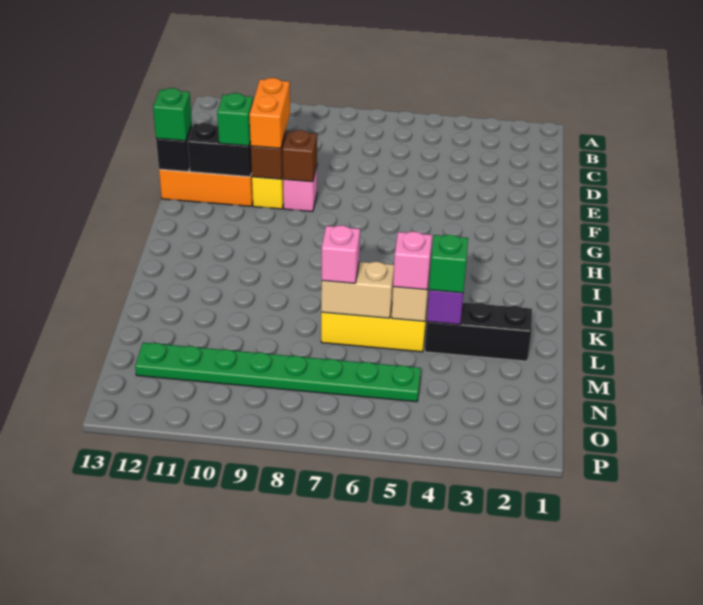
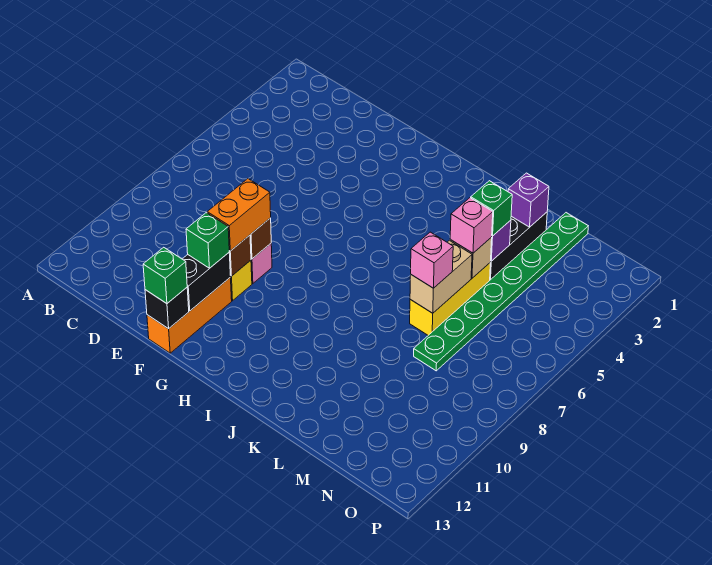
orange brick E10:F10 level 3 -> orange brick F9:F10 level 3
none -> purple brick L2 level 2
green plate N5:N12 level 1 -> green plate M1:M8 level 1

